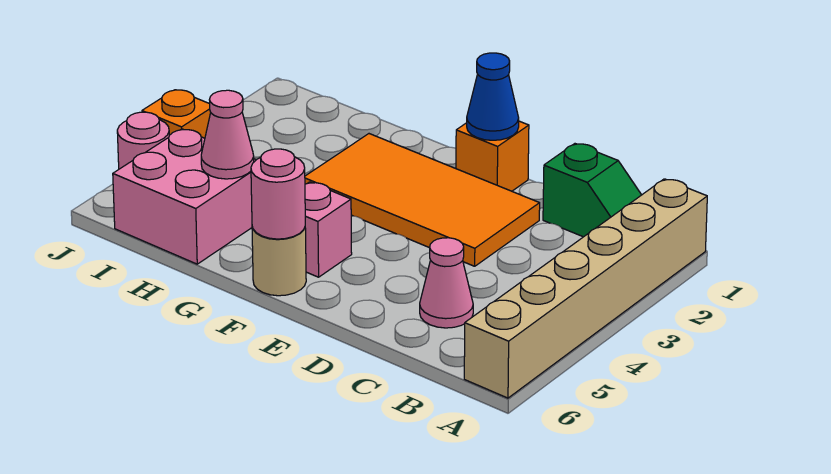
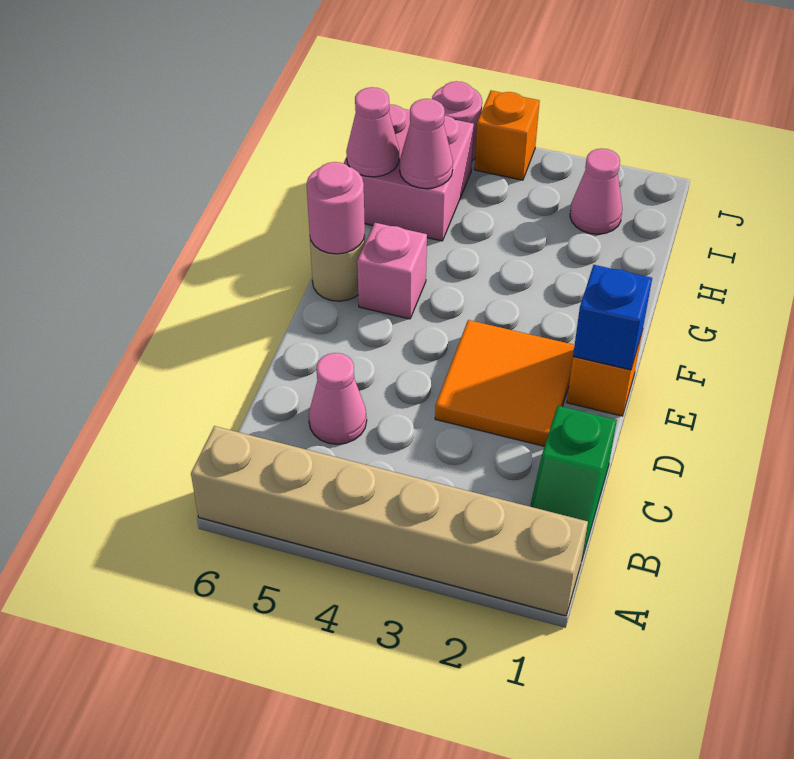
orange tile D2:G3 level 1 -> orange tile D2:E3 level 1
blue cone E1 level 2 -> blue brick E1 level 2
none -> pink cone H6 level 2
none -> pink cone I2 level 1

